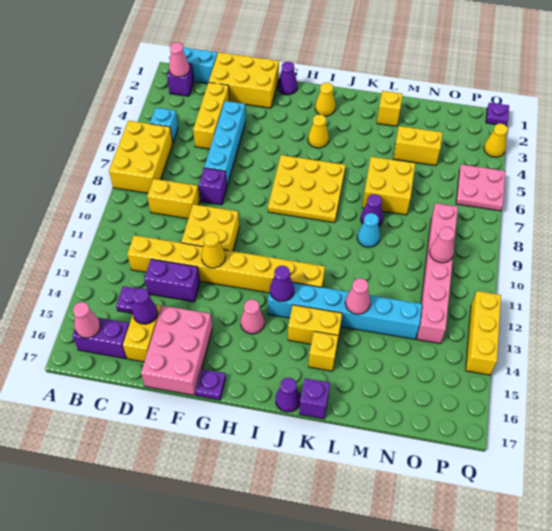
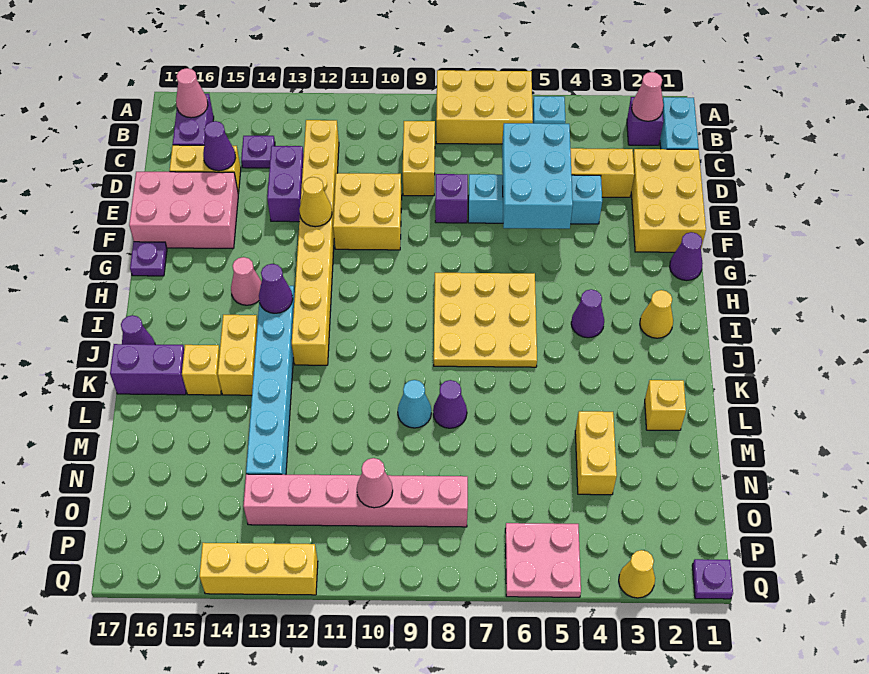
none -> cyan brick D5:F6 level 2
yellow cone I4 level 1 -> purple cone I4 level 1
purple brick K17 level 1 -> purple brick K16:K17 level 1
yellow brick L6:M7 level 1 -> none
pink cone L13 level 2 -> none

